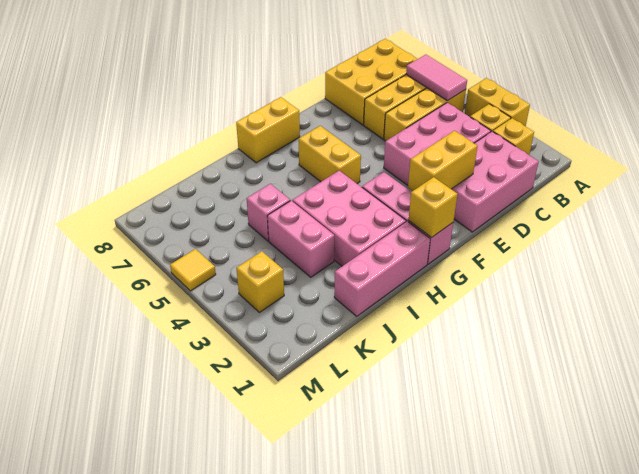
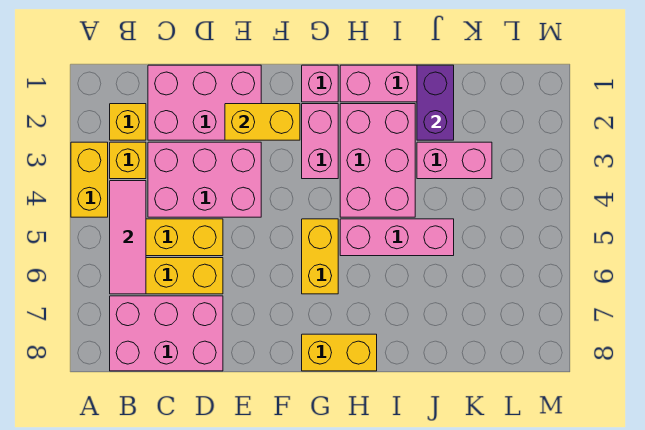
pink tile B5:B6 level 2 -> pink tile B4:B6 level 2
yellow brick B7:D8 level 1 -> pink brick B7:D8 level 1
yellow brick G1 level 2 -> none
none -> purple brick J1:J2 level 2
pink brick J3:J4 level 1 -> pink brick J3:K3 level 1
pink brick J5 level 1 -> pink brick H5:J5 level 1
yellow brick L3 level 1 -> none
yellow tile M5 level 1 -> none

